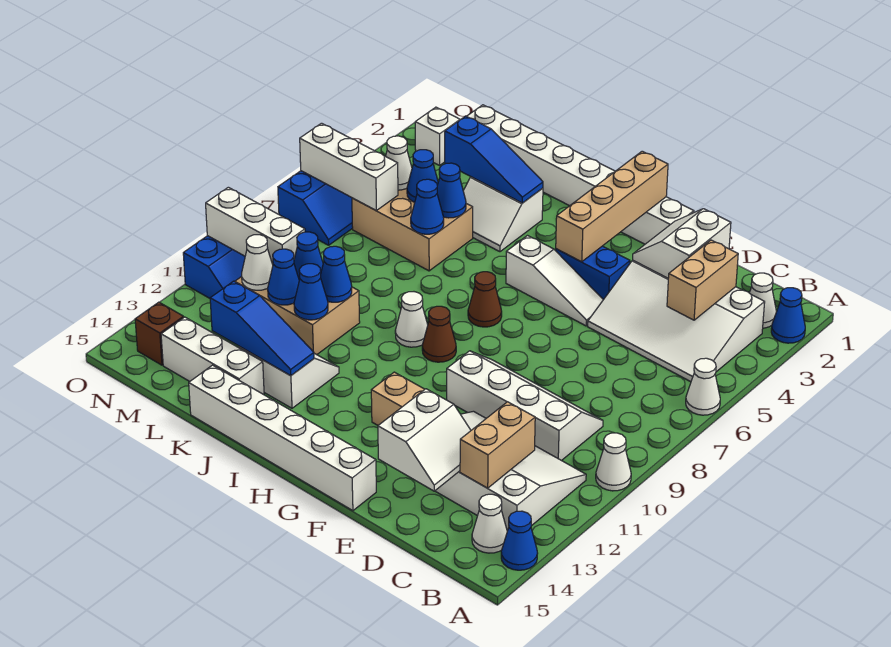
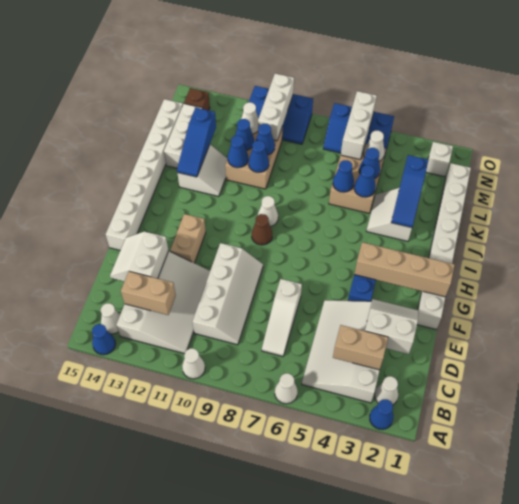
white slope D13:E14 level 2 top E -> white slope D13:E14 level 2 top 13
white slope F5:H5 level 1 top H -> white slope C7:E7 level 1 top E
white brick F15:K15 level 1 -> white brick F15:M15 level 1
brown cone H7 level 1 -> none

